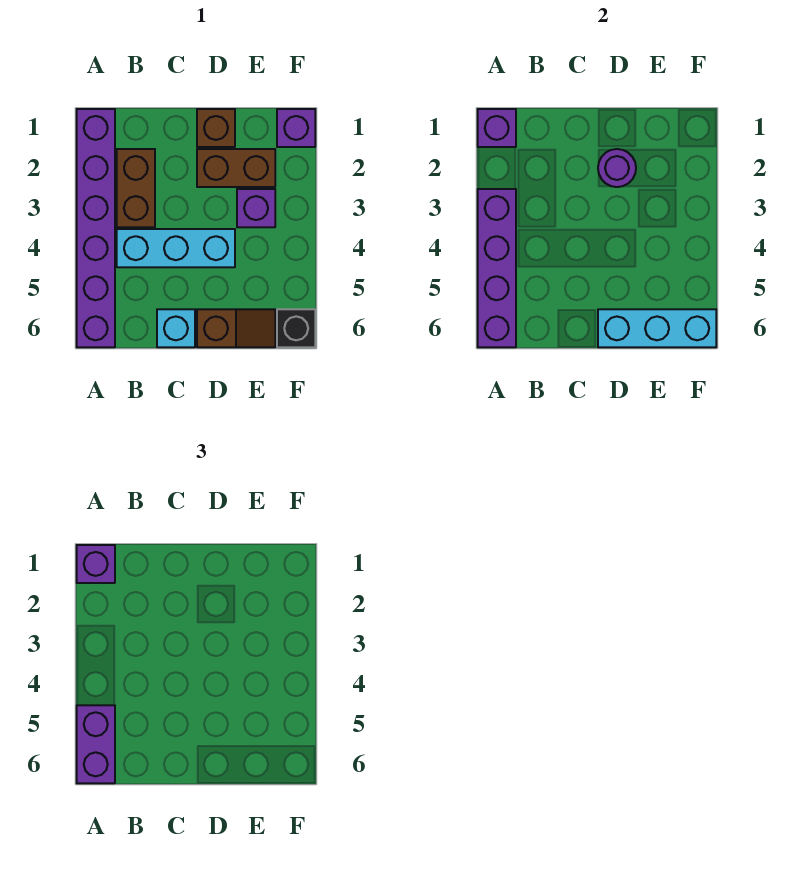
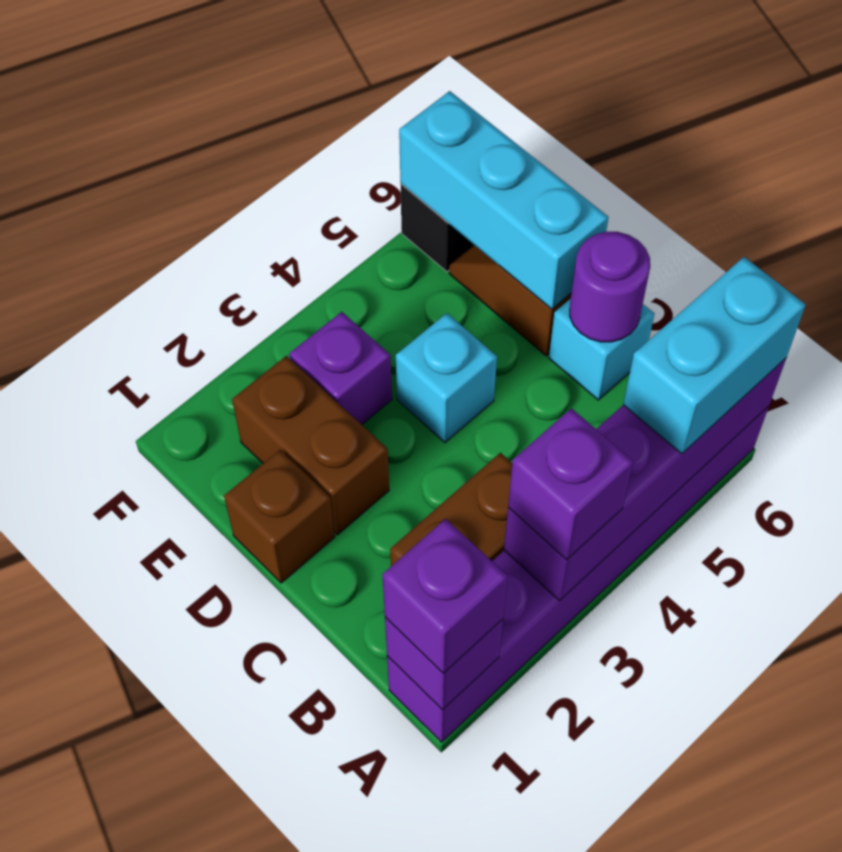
purple brick A5:A6 level 3 -> cyan brick A5:A6 level 3
cyan brick B4:D4 level 1 -> cyan brick D4 level 1
purple round brick D2 level 2 -> purple round brick C6 level 2
purple brick F1 level 1 -> purple brick A3 level 3

